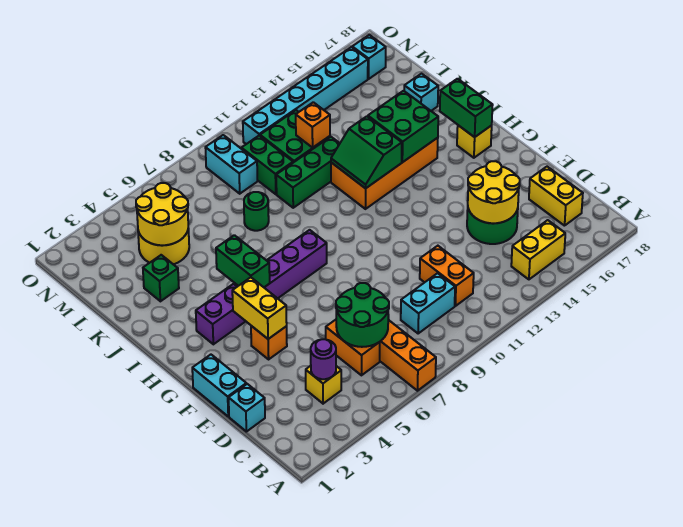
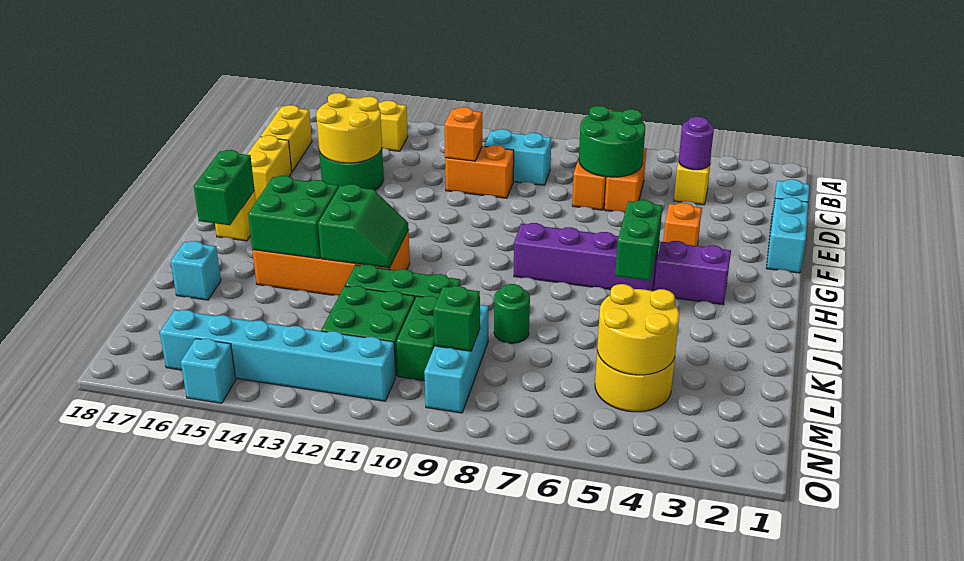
orange brick C11:D11 level 1 -> orange brick D10:D11 level 1
yellow brick F4:G4 level 2 -> yellow brick E17:F17 level 1
green brick K3 level 1 -> green brick M9 level 2
orange brick L12 level 2 -> orange brick D11 level 2
cyan brick M9:N9 level 1 -> cyan brick L9:N9 level 1
cyan brick N17 level 1 -> cyan brick O15 level 1

